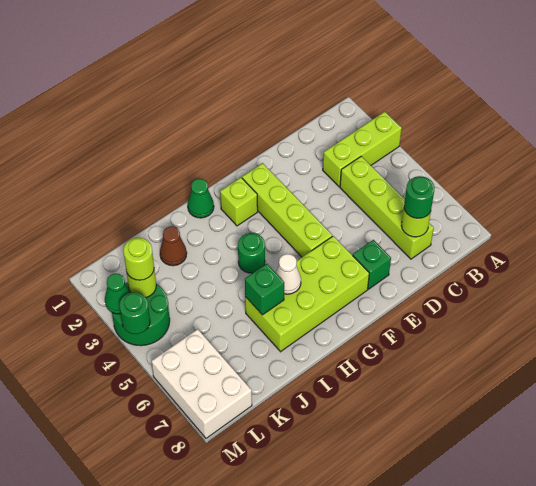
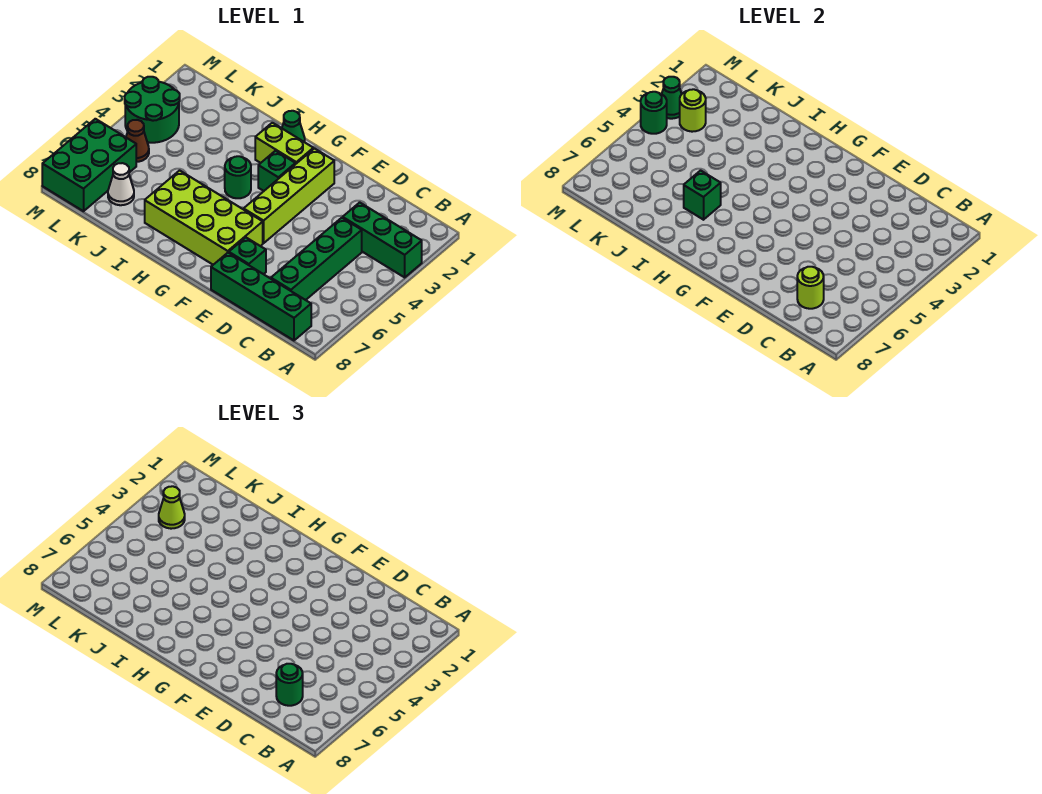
lime brick A3:C3 level 1 -> green brick A3:C3 level 1
none -> green brick B8:E8 level 1
lime brick C4:C7 level 1 -> green brick C4:C7 level 1
lime brick G2 level 1 -> lime brick G2:H2 level 1
none -> green brick G3 level 1
white cone H6 level 2 -> white cone K7 level 1
brown cone J2 level 1 -> brown cone L5 level 1
lime round brick L3 level 3 -> lime cone L3 level 3
white brick L6:M8 level 1 -> green brick L6:M8 level 1

